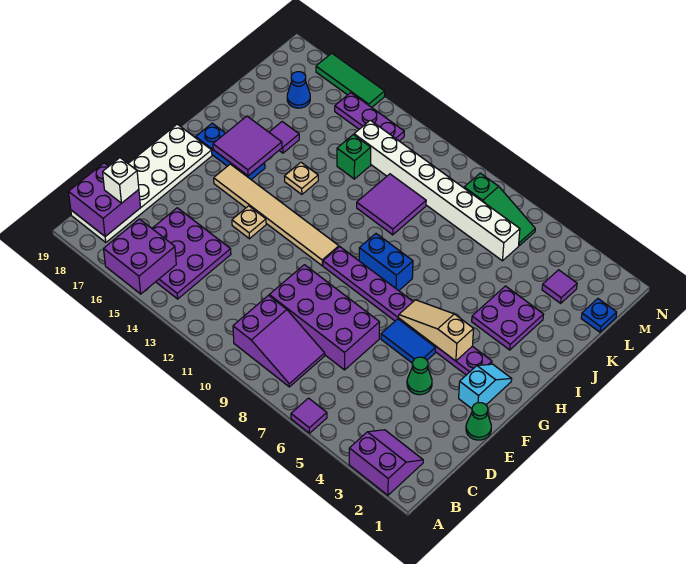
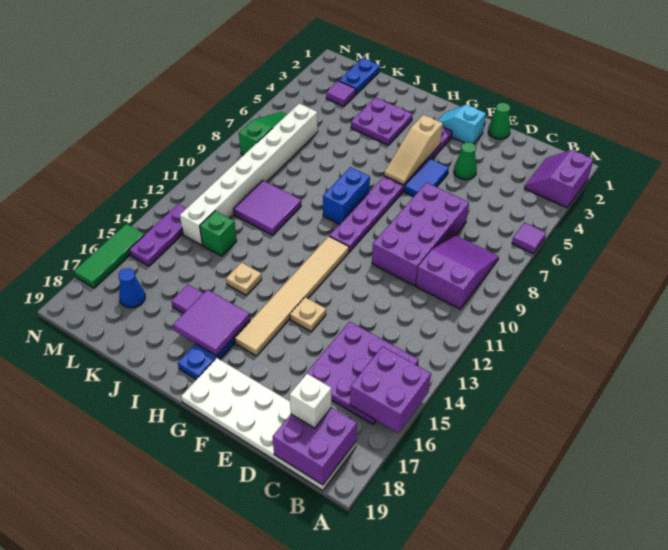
blue plate L1 level 1 -> blue plate L1:L2 level 1

